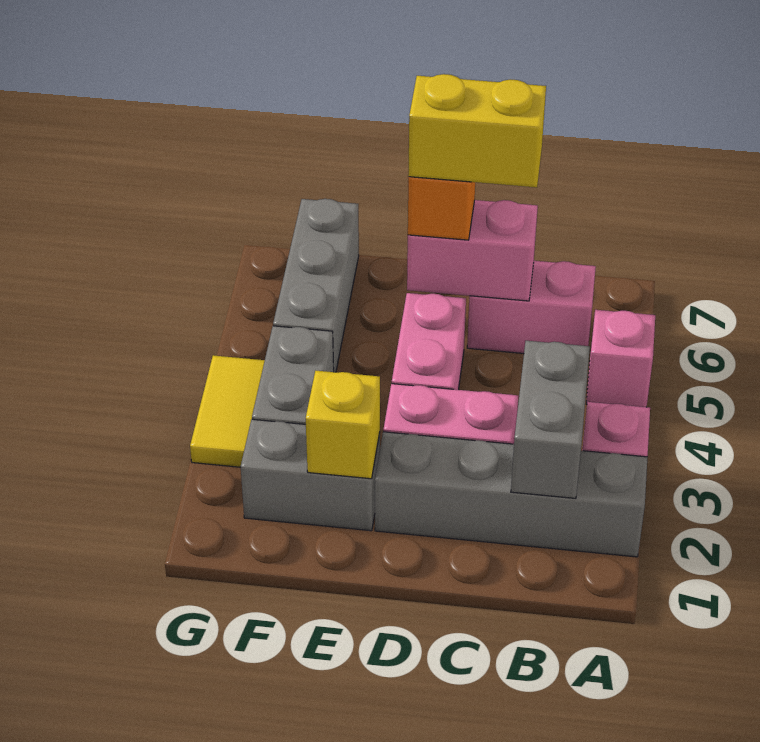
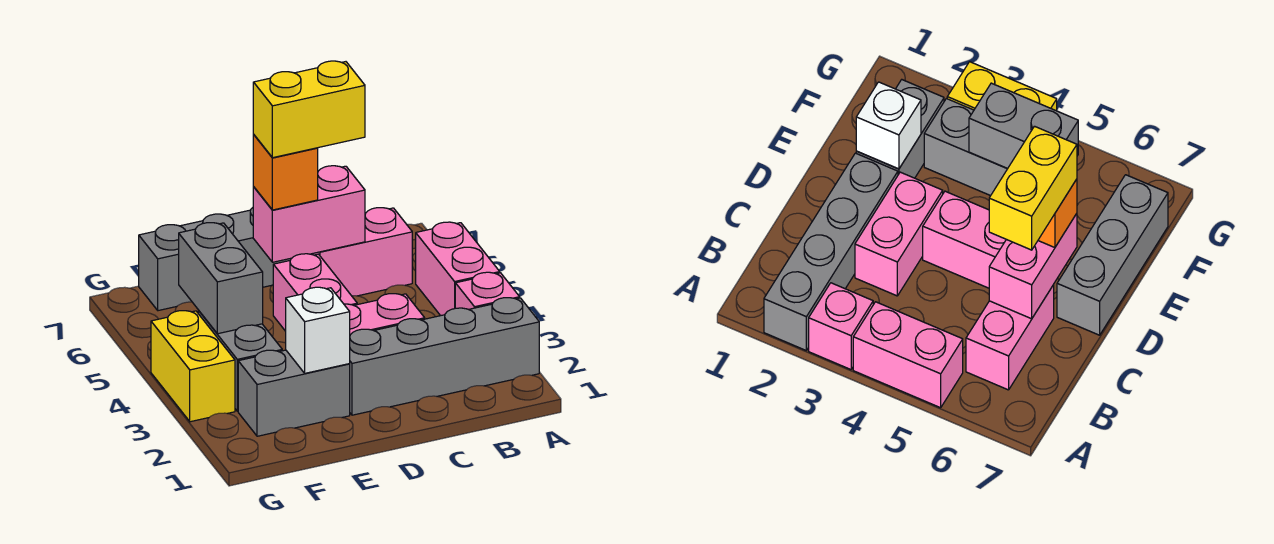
pink brick A5 level 1 -> pink brick A4:A5 level 1
grey brick B2:B3 level 2 -> grey brick F4:F5 level 2
yellow brick E2 level 2 -> white brick E2 level 2
grey brick F5:F7 level 1 -> grey brick D7:F7 level 1
yellow tile G3:G4 level 1 -> yellow brick G3:G4 level 1

